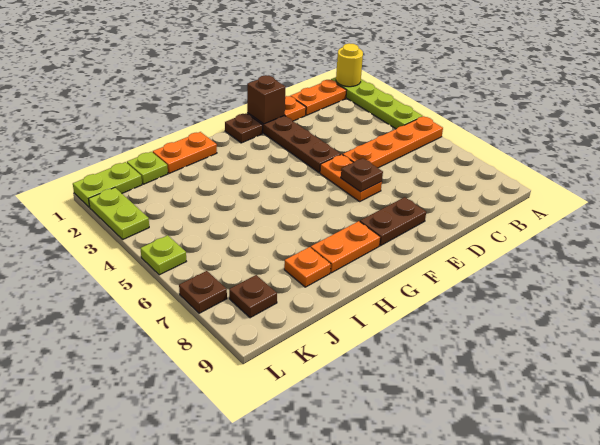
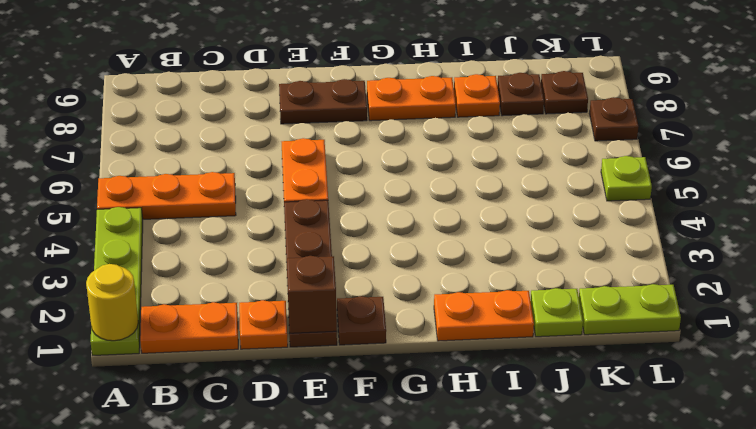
orange plate A5:D5 level 1 -> orange plate A5:C5 level 1
brown plate E6 level 2 -> brown plate J8 level 1
lime plate L2:L3 level 1 -> none

